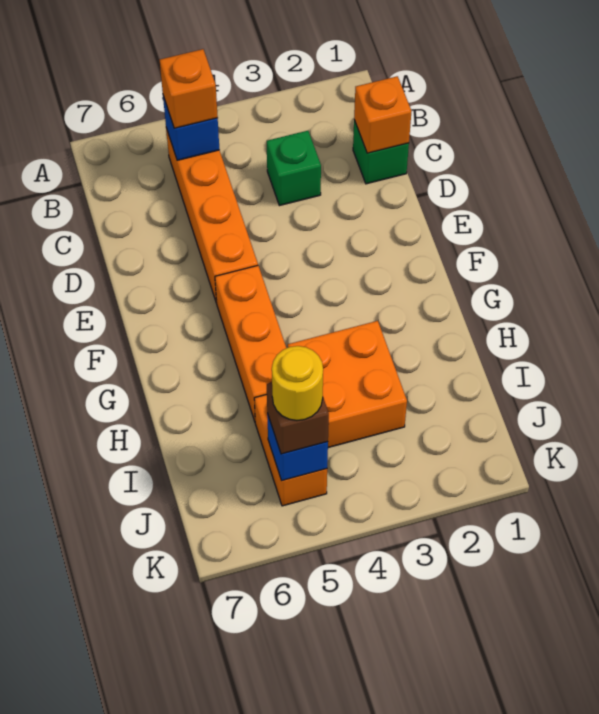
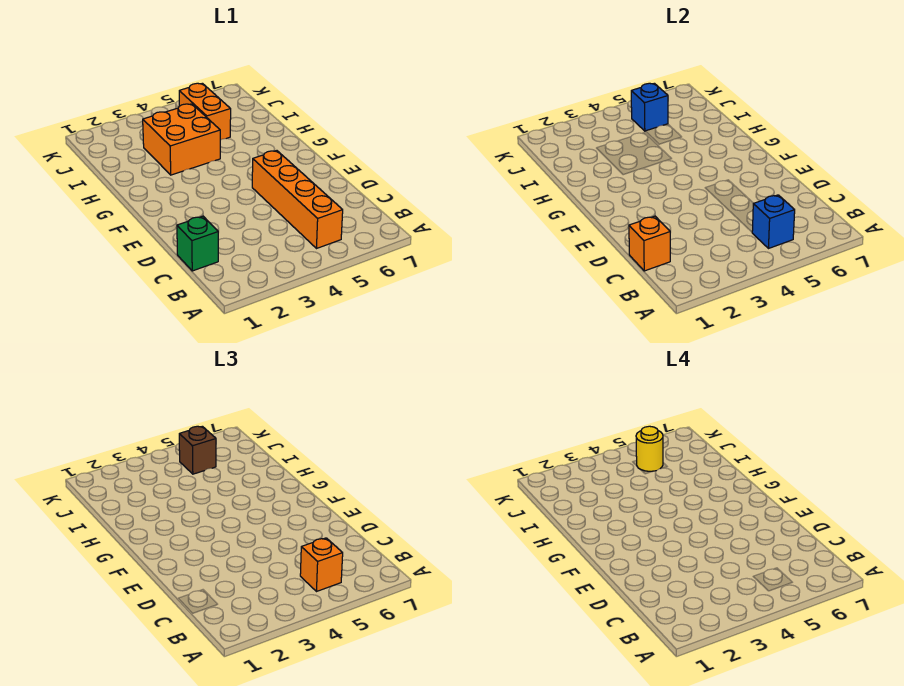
green brick C3 level 1 -> none
orange brick F5:H5 level 1 -> none

